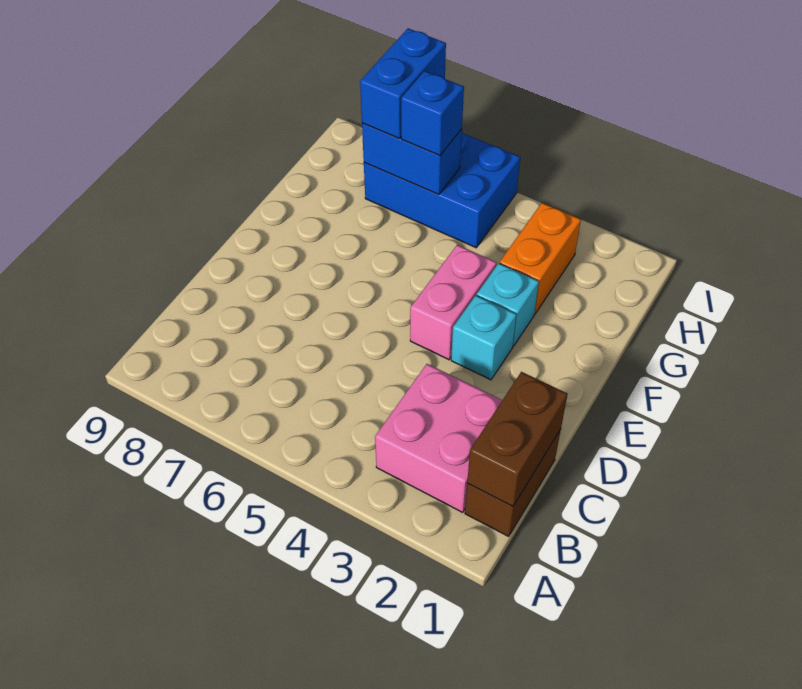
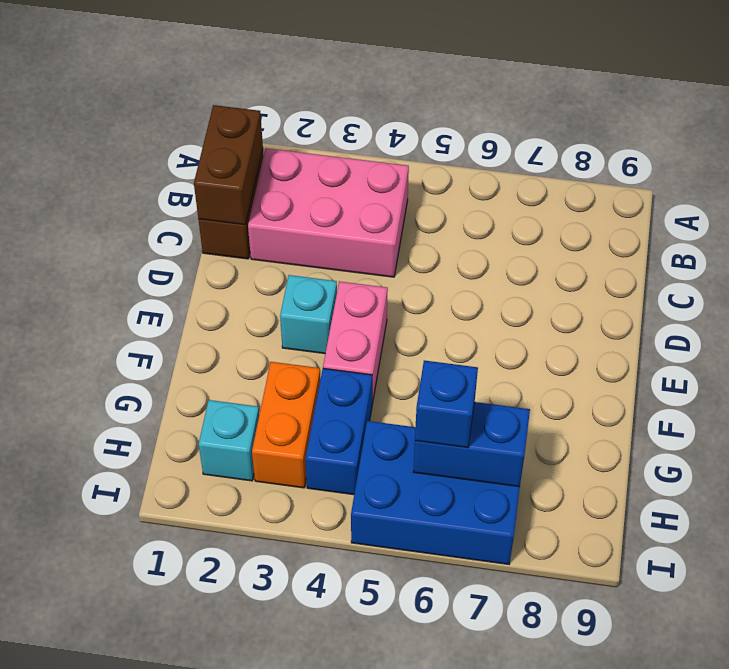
pink brick B2:C3 level 1 -> pink brick B2:C4 level 1
cyan brick F3 level 1 -> cyan brick H2 level 1
blue brick H7:I7 level 3 -> blue brick G4:H4 level 1

